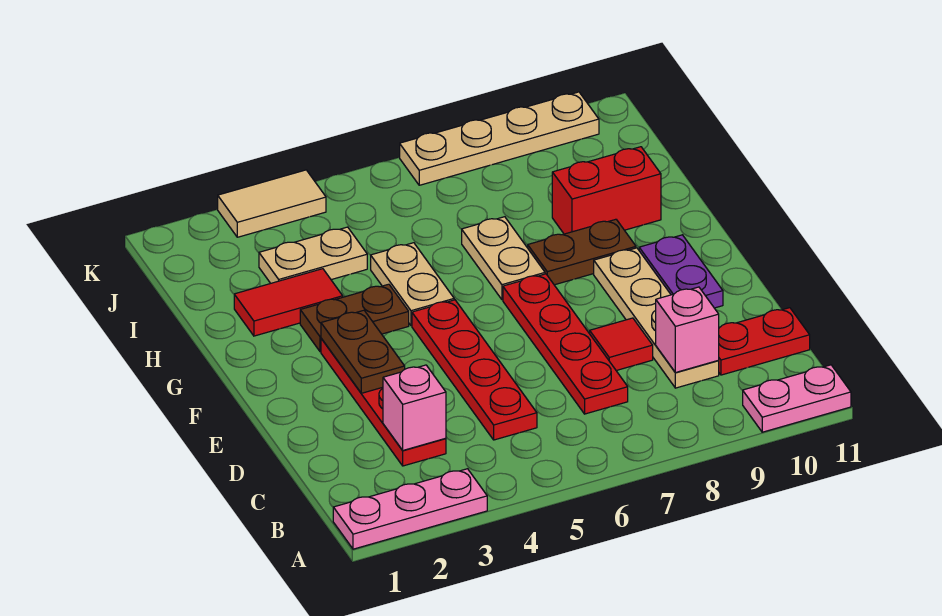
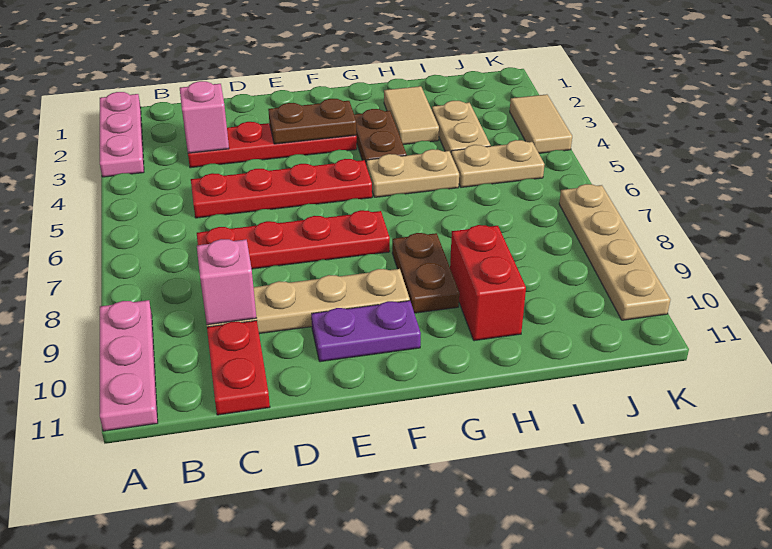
pink plate A10:A11 level 1 -> pink plate A9:A11 level 1
red tile D8 level 1 -> none
tan plate G7:H7 level 1 -> tan plate I5:J5 level 1
red tile H2:H3 level 1 -> tan tile H2:H3 level 1

